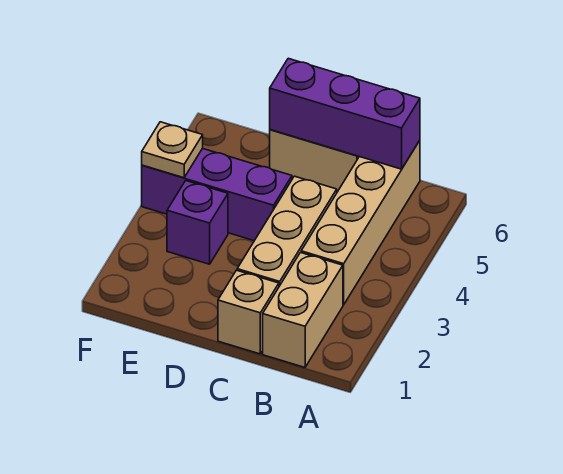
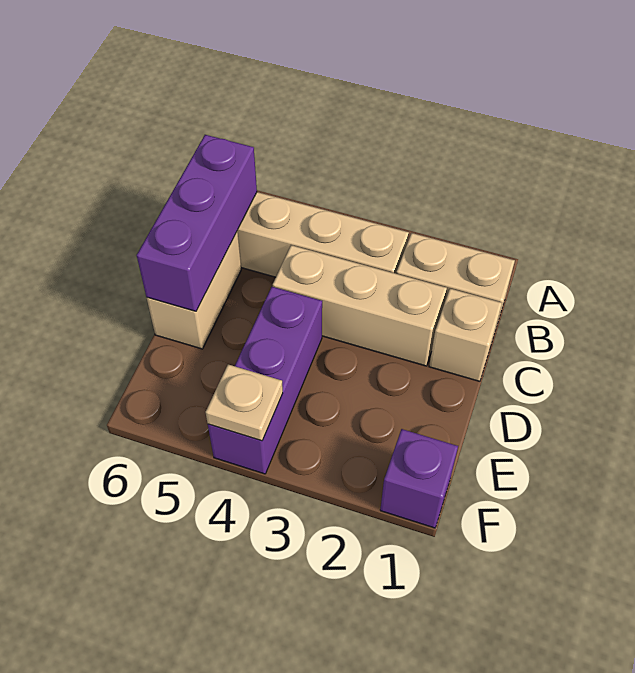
purple brick E3 level 1 -> purple brick F1 level 1

